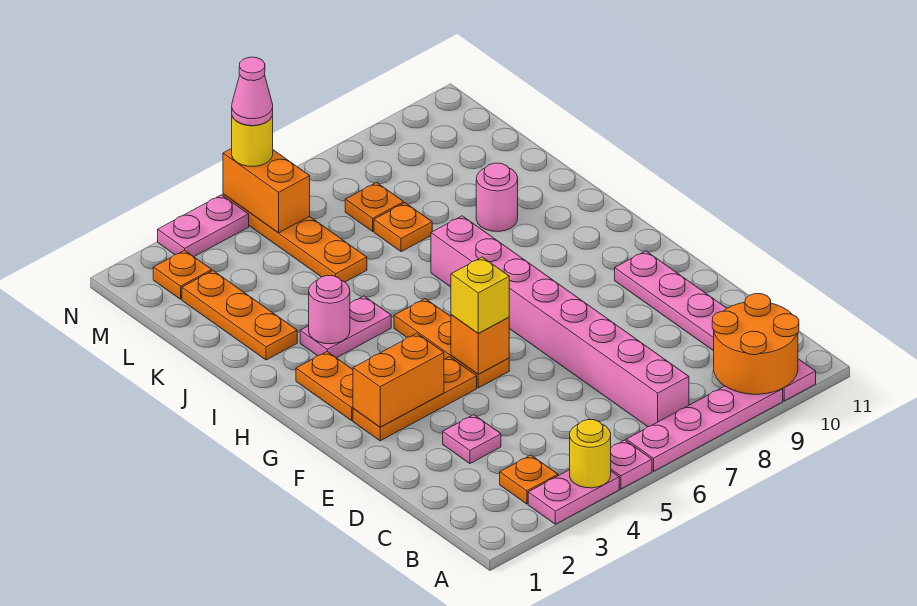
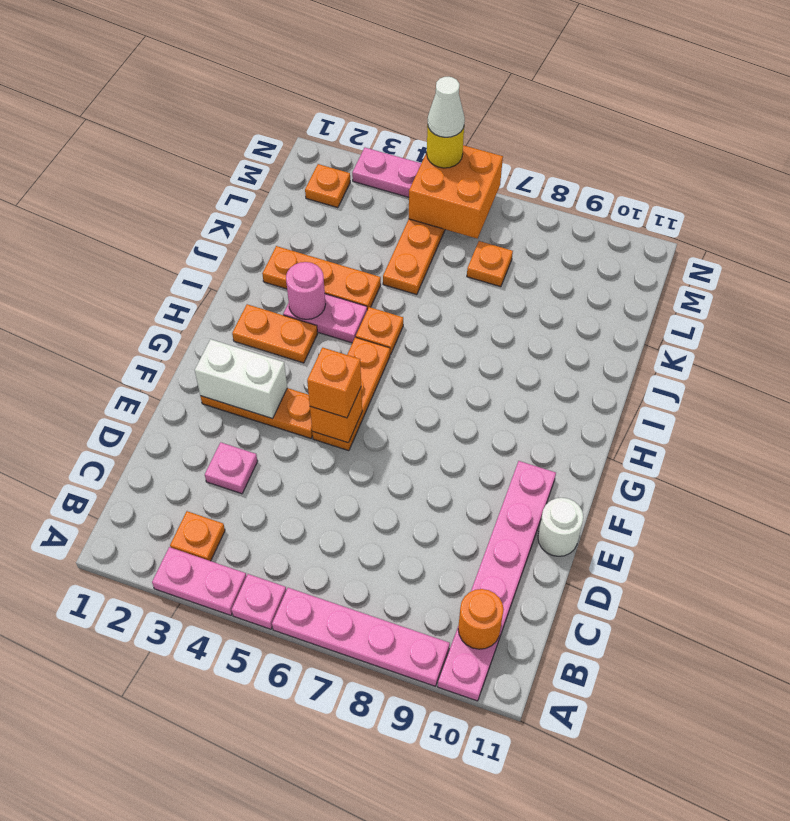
yellow round brick A4 level 2 -> none
orange round brick A9:B10 level 2 -> orange round brick B10 level 2
pink brick B7:I7 level 1 -> none
none -> white round brick E11 level 1
orange brick F2:F3 level 2 -> white brick F2:F3 level 2
yellow brick F5 level 3 -> orange brick F5 level 3
orange plate G2:H2 level 1 -> orange plate H2:H3 level 1
orange plate J2:L2 level 1 -> orange plate J2:J4 level 1
pink round brick J9 level 1 -> none
orange plate K7 level 1 -> orange plate I5 level 1
orange brick M5:N5 level 2 -> orange brick M5:N6 level 2
pink cone N5 level 4 -> white cone N5 level 4

